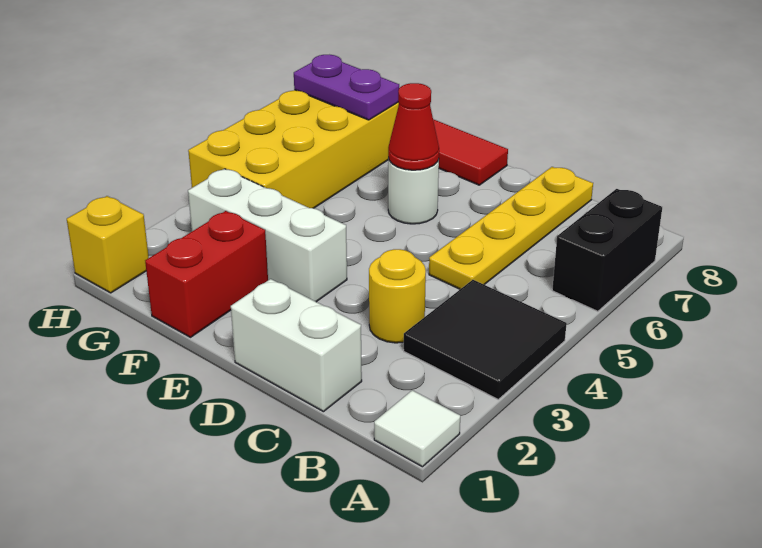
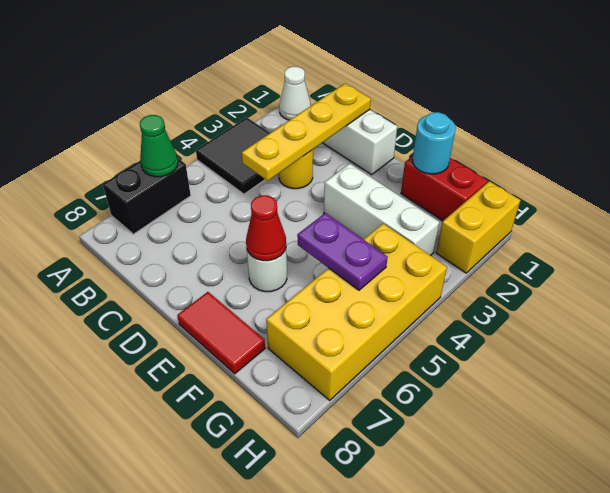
white tile A1 level 1 -> white cone A1 level 1
none -> green cone A6 level 2
yellow plate C5:C8 level 1 -> yellow plate C1:C4 level 2
red brick F1:F2 level 1 -> red brick F1:G1 level 1
none -> cyan round brick F1 level 2
purple plate G7:H7 level 2 -> purple plate F5:G5 level 2
yellow brick H1 level 1 -> yellow brick H1:H2 level 1

